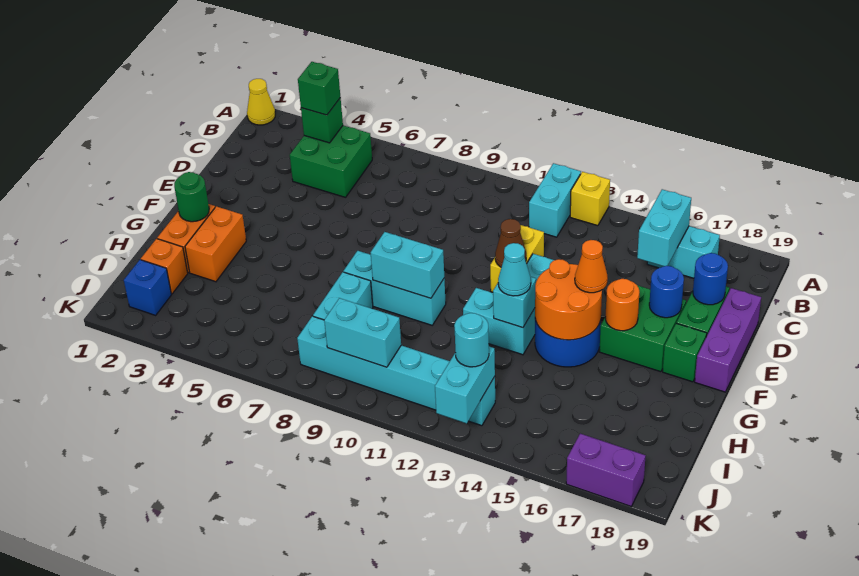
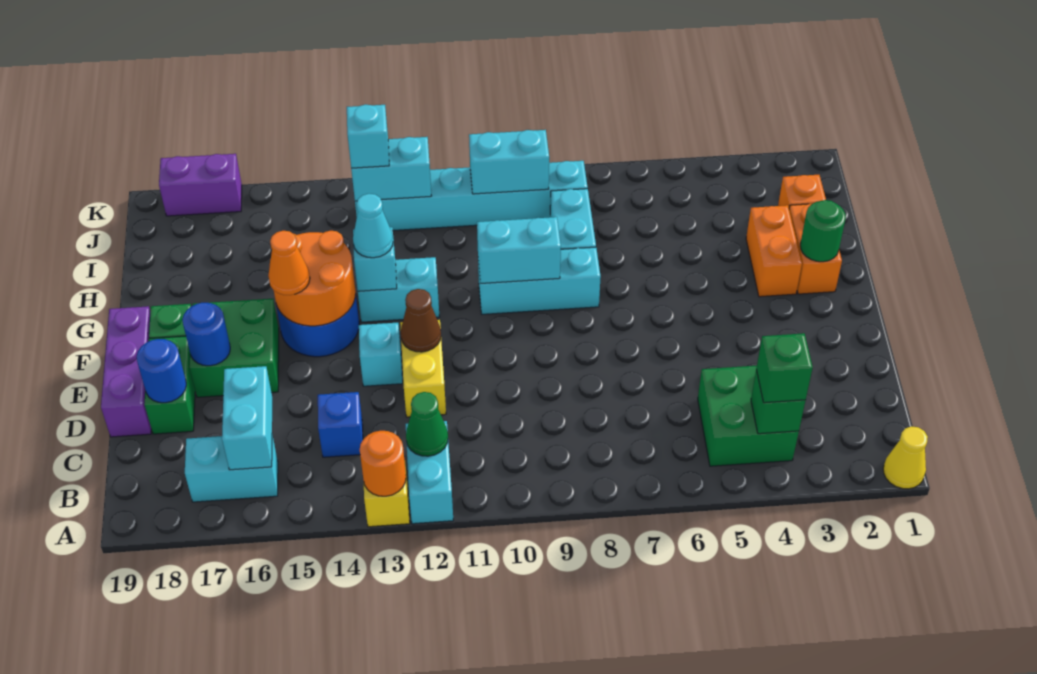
none -> green cone B12 level 2
orange round brick F16 level 2 -> orange round brick A13 level 2
blue brick J2 level 1 -> blue brick C14 level 1
cyan brick J13:K13 level 2 -> cyan brick J12:J13 level 2
cyan round brick J13 level 3 -> cyan brick J13 level 3

